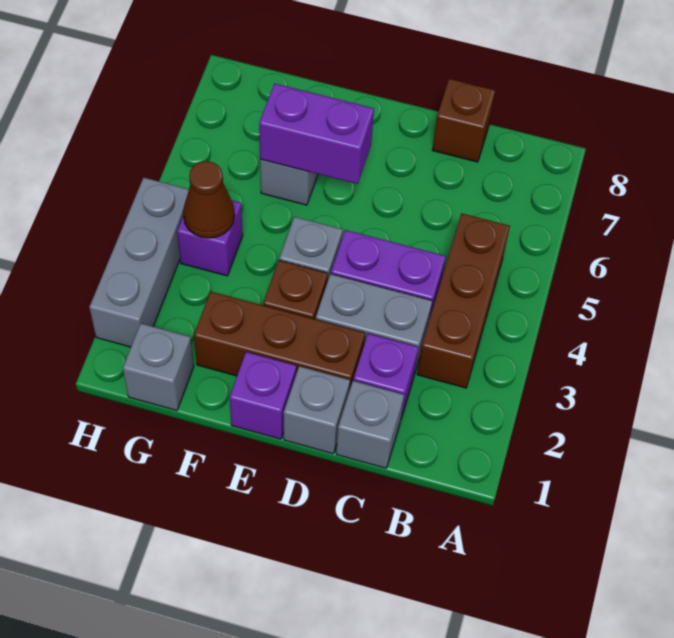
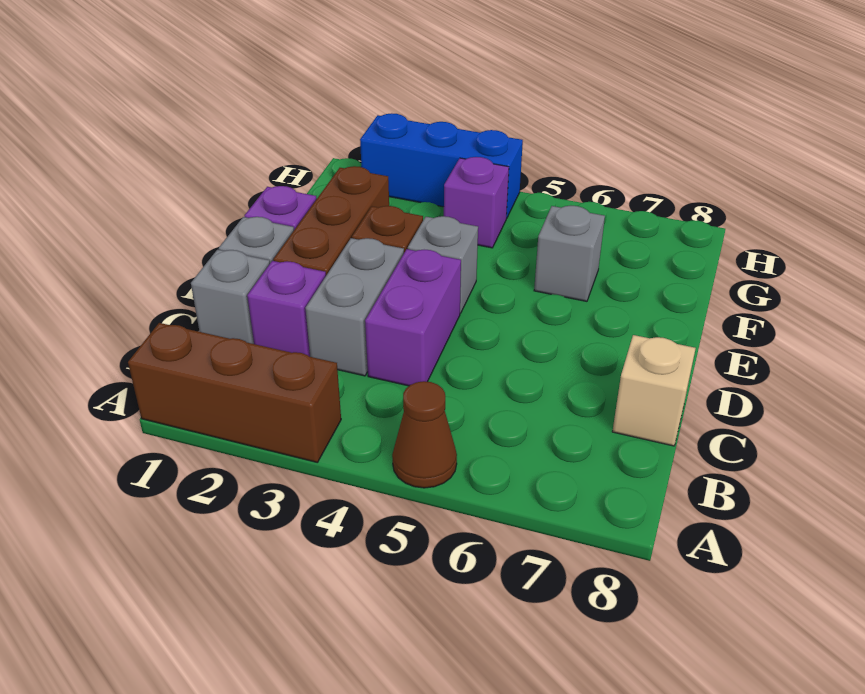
brown brick B3:B5 level 1 -> brown brick A1:A3 level 1
brown brick C8 level 1 -> tan brick C8 level 1
purple brick E6:F6 level 2 -> none
grey brick G1 level 1 -> none
brown cone G4 level 2 -> brown cone A5 level 1
grey brick H2:H4 level 1 -> blue brick H2:H4 level 1

